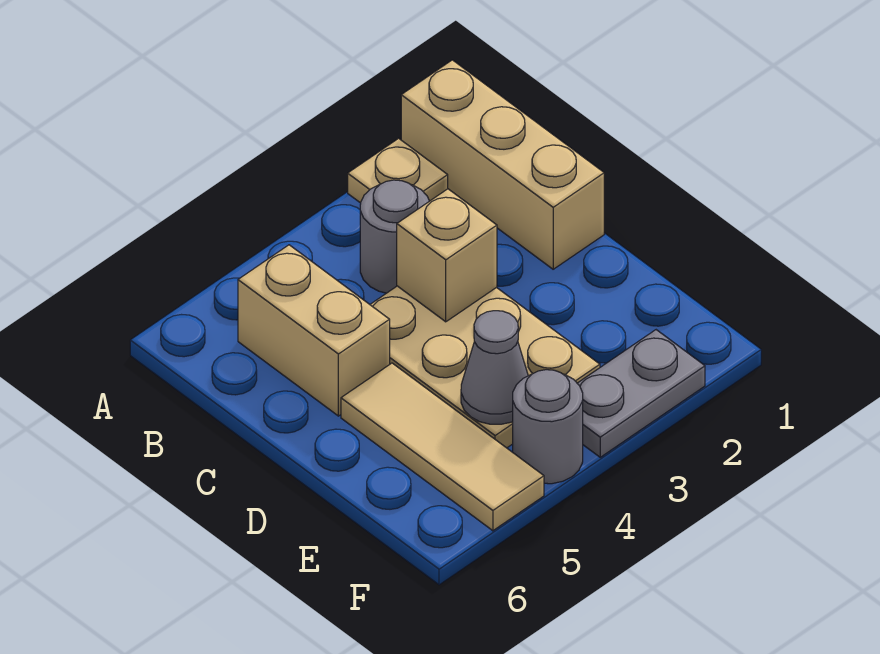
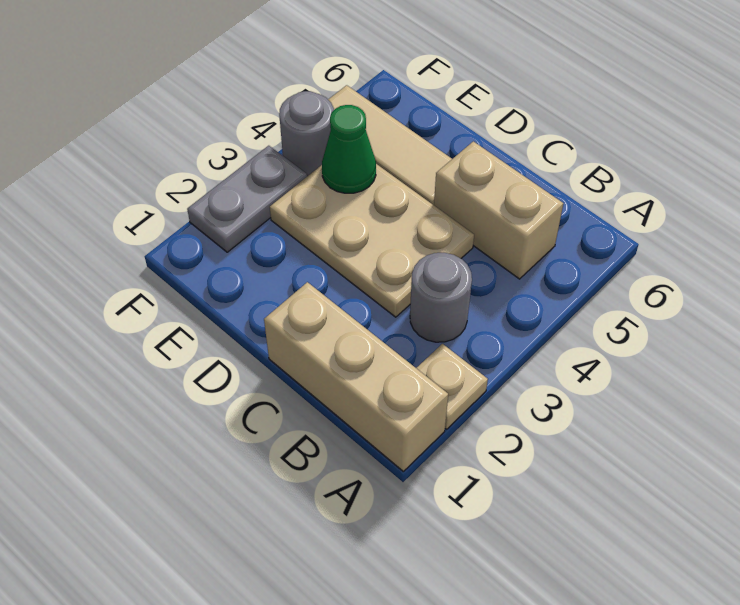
tan brick C3 level 2 -> none
grey cone E4 level 2 -> green cone E4 level 2

